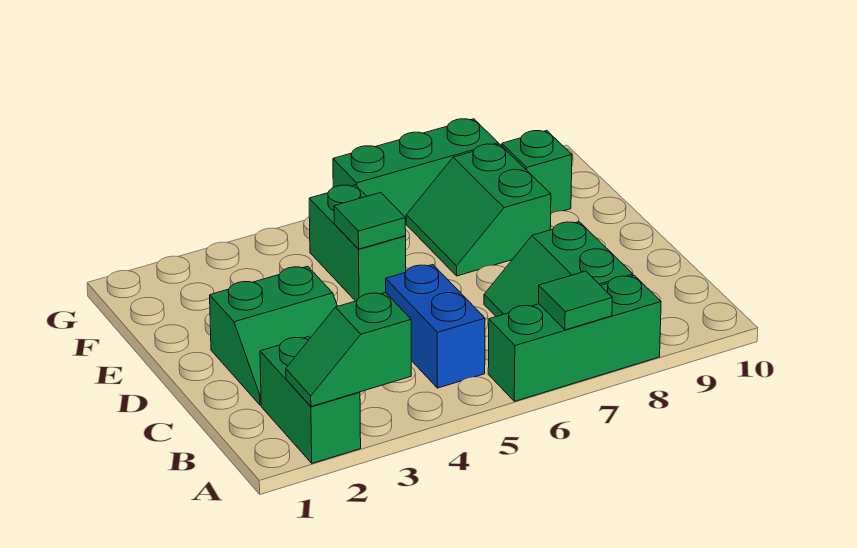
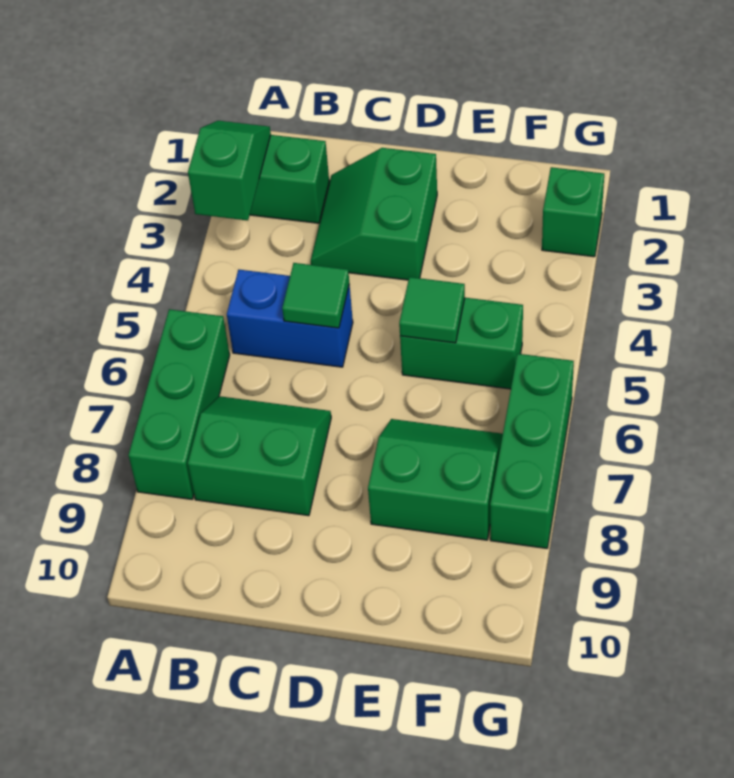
green tile A7 level 2 -> green tile C5 level 2
green brick F9 level 1 -> green brick G2 level 1

